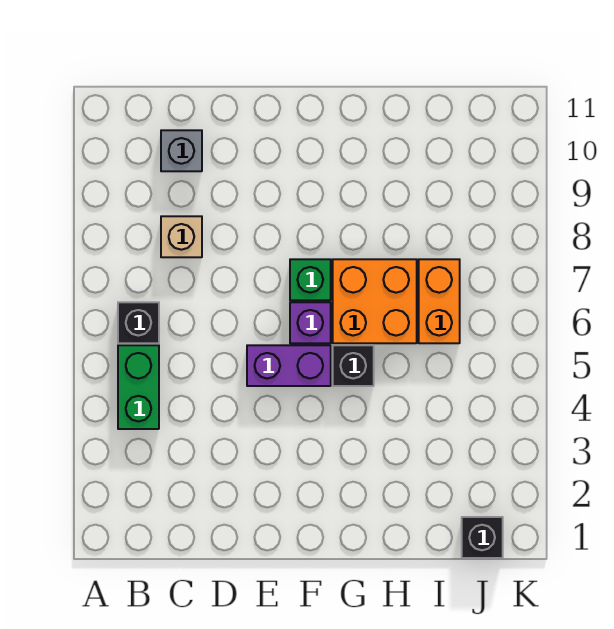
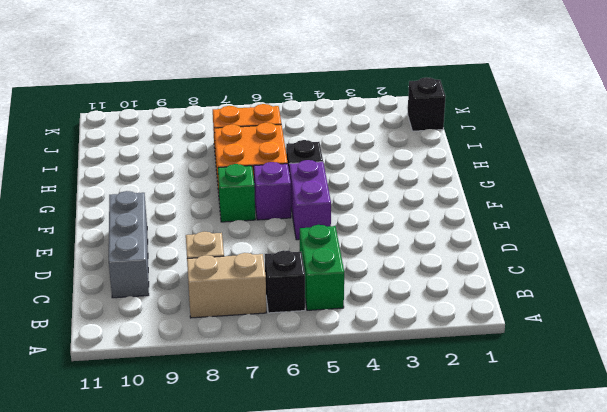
green brick B4:B5 level 1 -> green brick B5:C5 level 1
none -> tan brick B7:B8 level 1
grey brick C10 level 1 -> grey brick C10:E10 level 1

